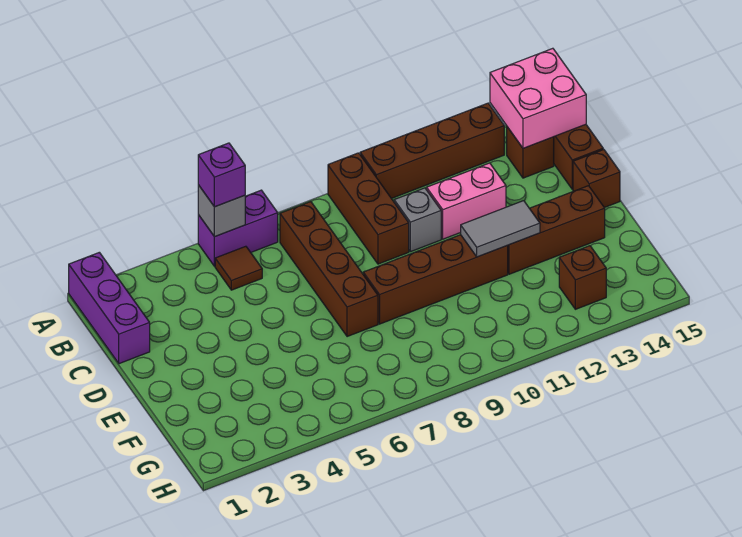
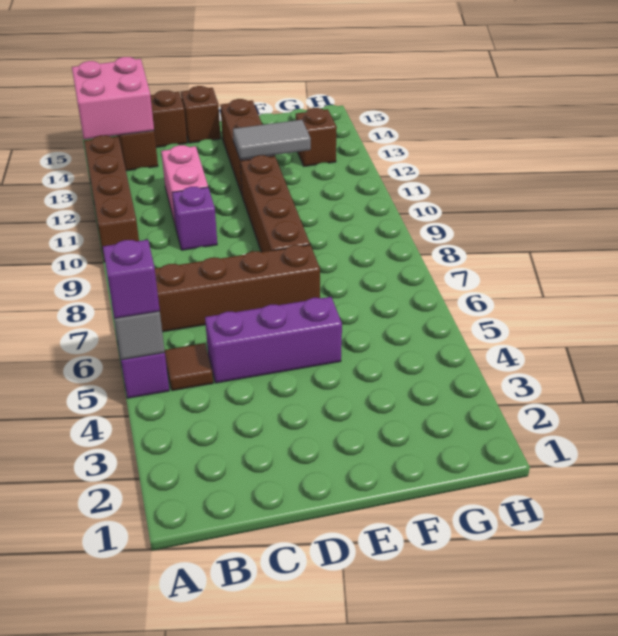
purple brick A1:C1 level 1 -> purple brick C5:E5 level 1
brown brick A9:C9 level 1 -> none
grey brick C10 level 1 -> purple brick C10 level 1
grey tile E11:E12 level 2 -> grey tile E12:F12 level 2

